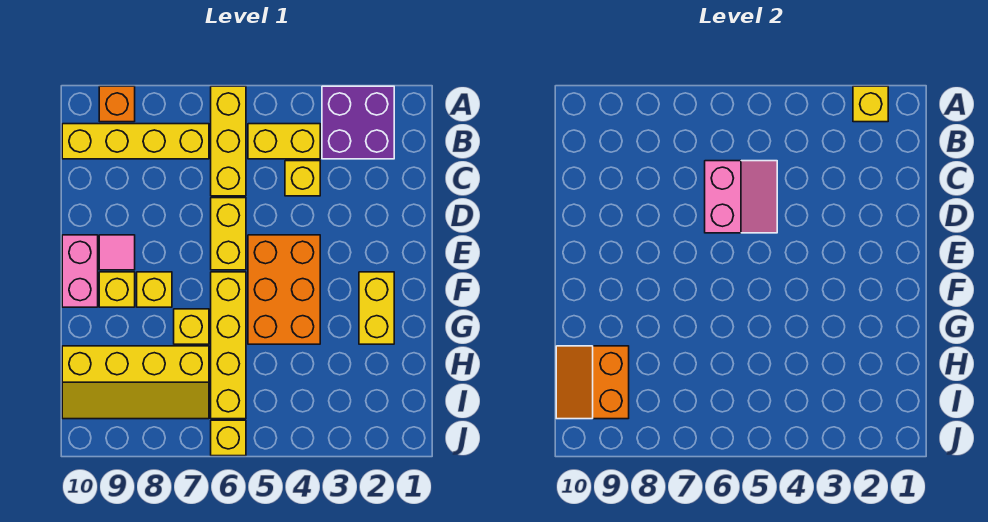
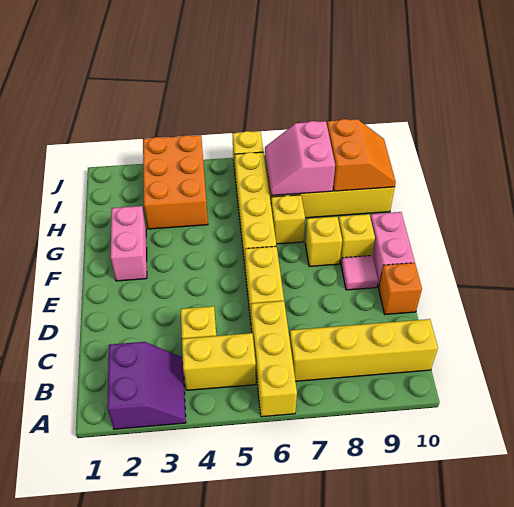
purple brick A2:B3 level 1 -> purple slope A2:B3 level 1 top 2
yellow brick A2 level 2 -> none
orange brick A9 level 1 -> orange brick D10 level 1
pink slope C5:D6 level 2 top 6 -> pink slope H7:I8 level 2 top 8
orange brick E4:G5 level 1 -> orange brick H3:J4 level 1
yellow brick F2:G2 level 1 -> pink brick F2:G2 level 1

